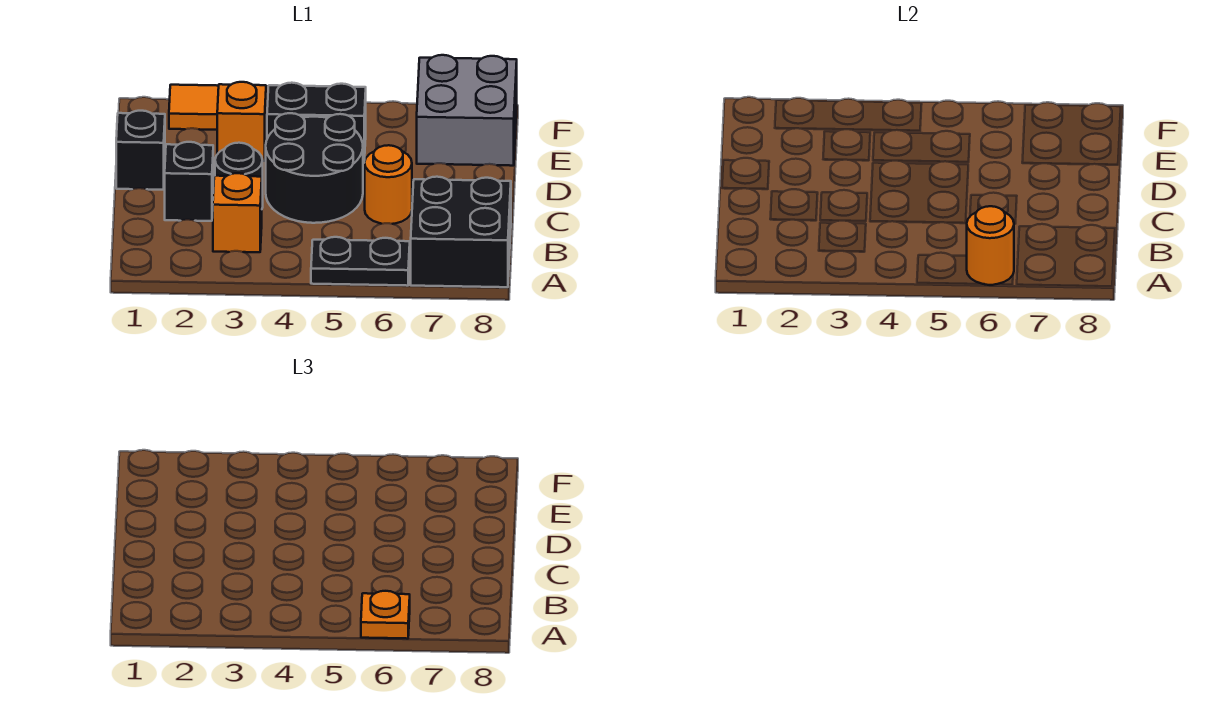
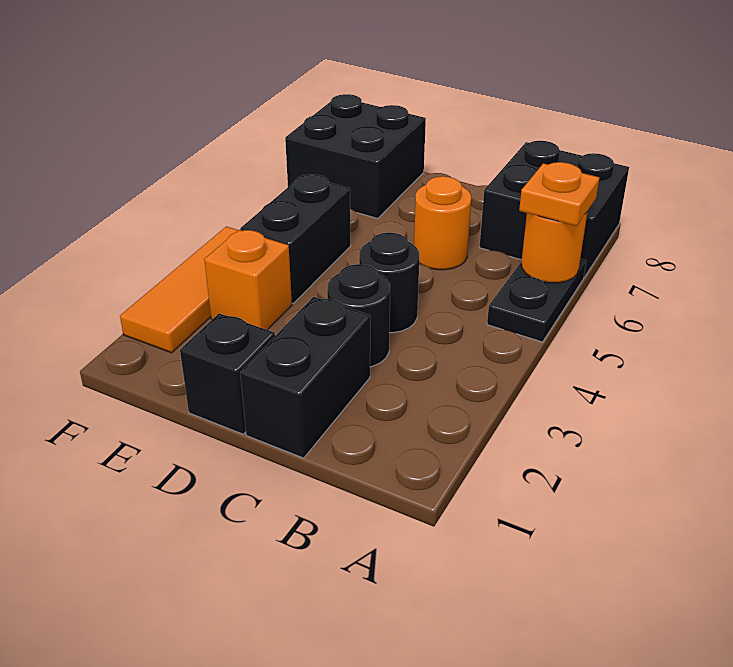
orange brick B3 level 1 -> none
black brick C2 level 1 -> black brick C1:C2 level 1
black round brick C4:D5 level 1 -> black round brick C4 level 1
grey brick E7:F8 level 1 -> black brick E7:F8 level 1

